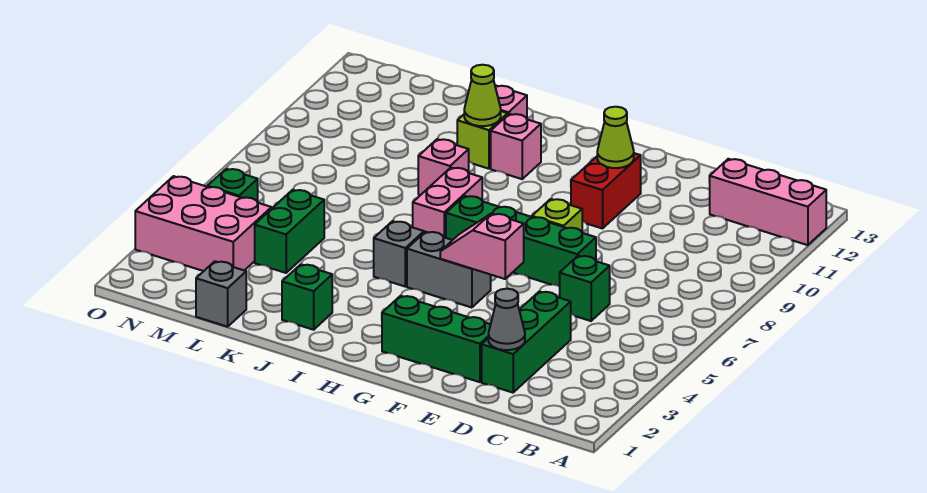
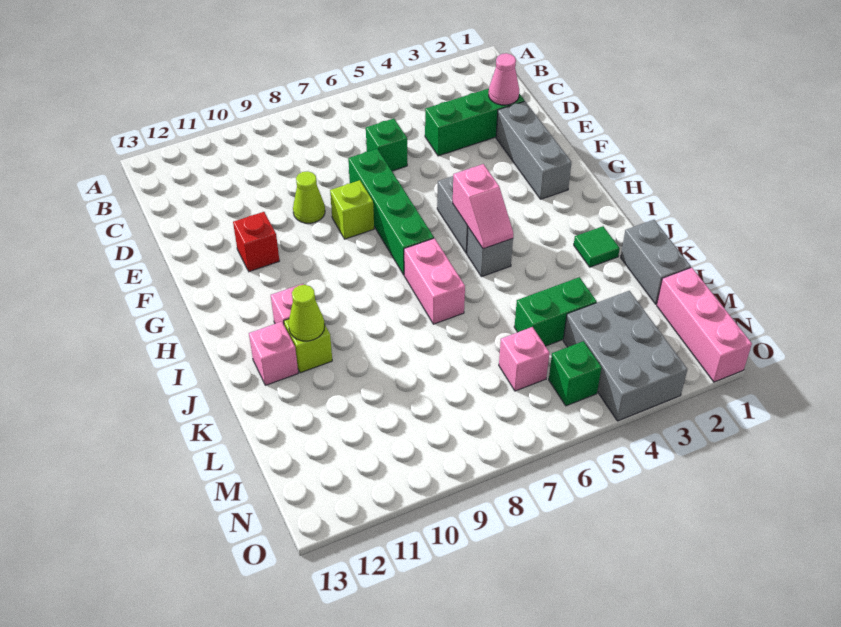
pink brick A12:C12 level 1 -> pink brick M1:O1 level 1
grey cone D2 level 2 -> pink cone D2 level 2
green brick E2:G2 level 1 -> grey brick E2:G2 level 1
pink slope F5:G5 level 2 top F -> pink slope H5:I5 level 2 top H
red brick F10:F11 level 1 -> red brick F11 level 1
lime cone F11 level 2 -> lime cone E9 level 1
pink brick I7:I8 level 1 -> pink brick I7:J7 level 1
green brick J2 level 1 -> green tile J2 level 1
pink brick J9 level 1 -> pink brick M6 level 1
grey brick L1 level 1 -> grey brick K1:L1 level 1
pink brick M3:O4 level 1 -> grey brick M3:O4 level 1

